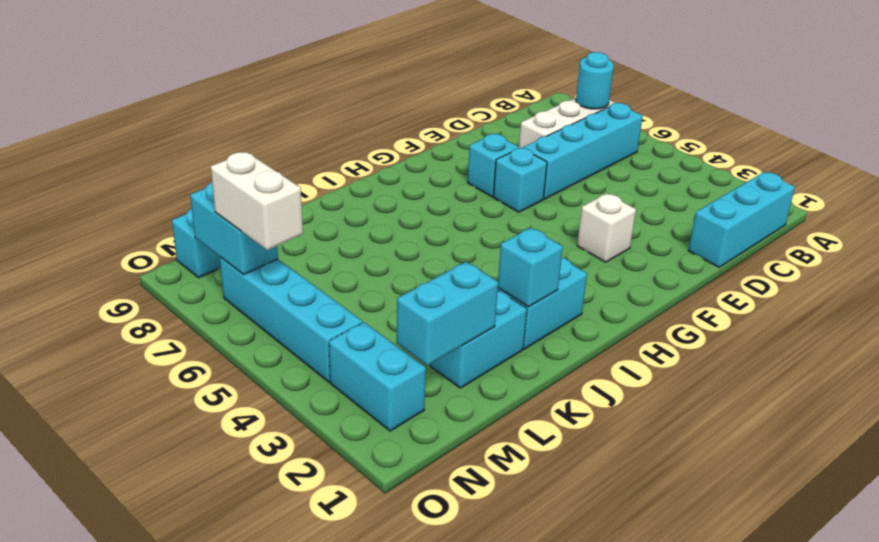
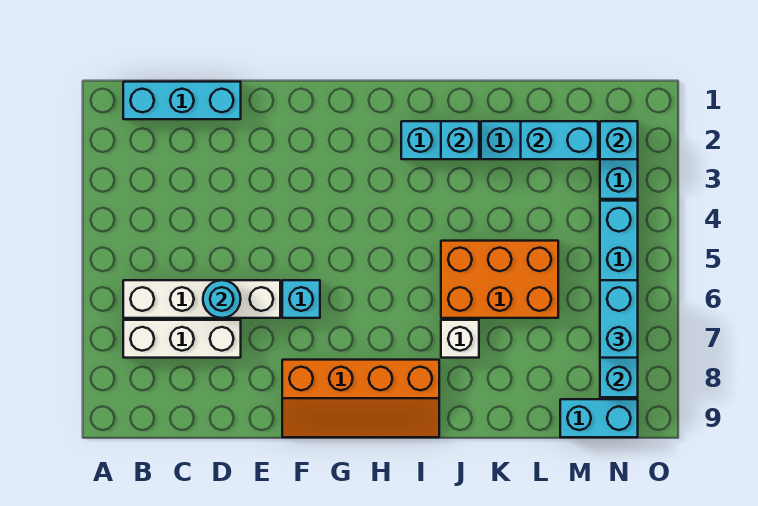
cyan brick B6:E6 level 1 -> white brick B6:E6 level 1
cyan round brick B7 level 2 -> cyan round brick D6 level 2
white brick F3 level 1 -> white brick J7 level 1
cyan brick F7 level 1 -> cyan brick N2 level 2
none -> orange slope F8:I9 level 1 top 8
none -> orange brick J5:L6 level 1
white brick N6:N7 level 3 -> cyan brick N6:N7 level 3

